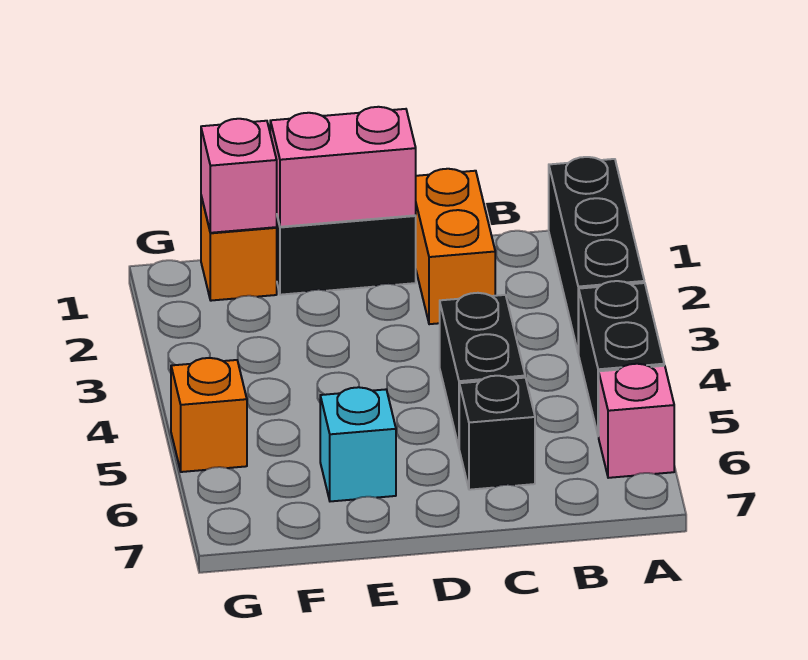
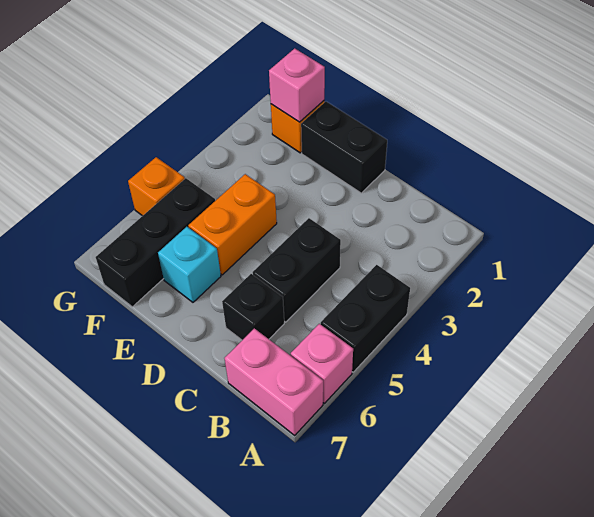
black brick A1:A3 level 1 -> black brick F5:F7 level 1
orange brick C1:C2 level 1 -> orange brick E4:E5 level 1
pink brick D1:E1 level 2 -> pink brick A7:B7 level 1

